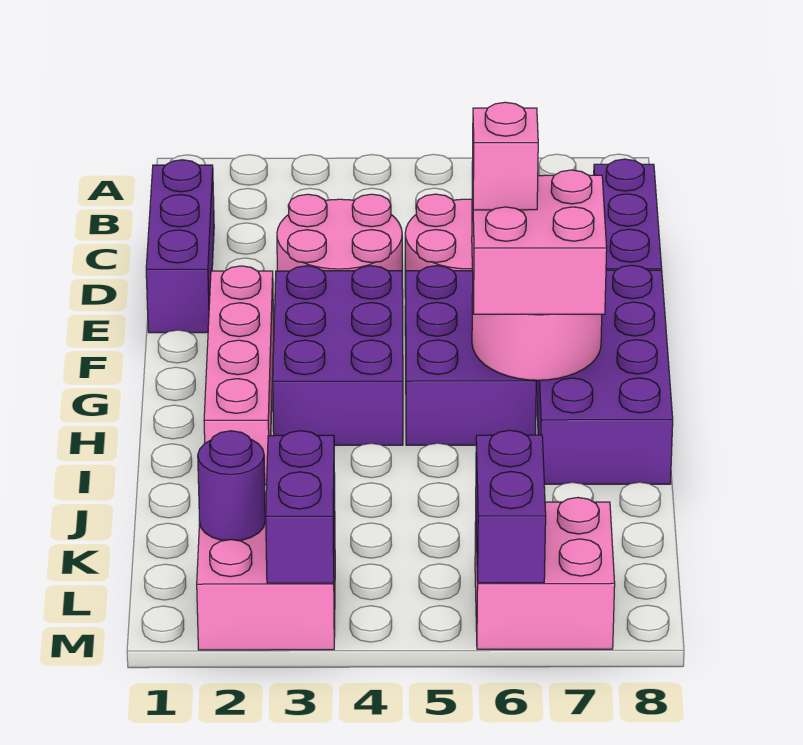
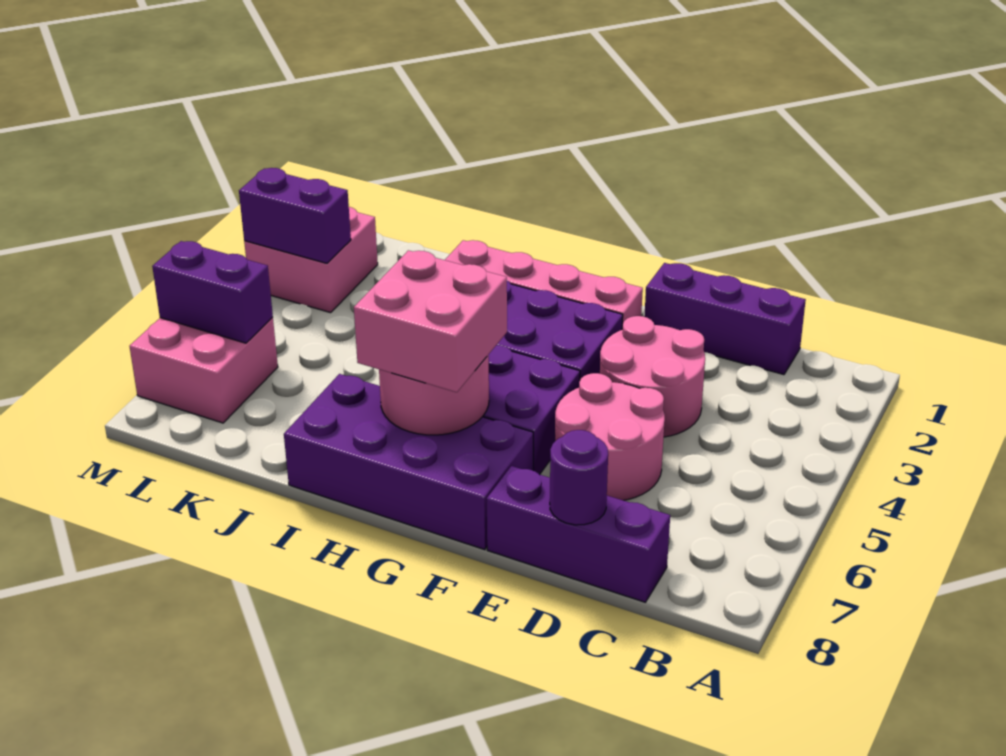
pink brick G6 level 4 -> none
purple round brick L2 level 2 -> purple round brick D8 level 2

